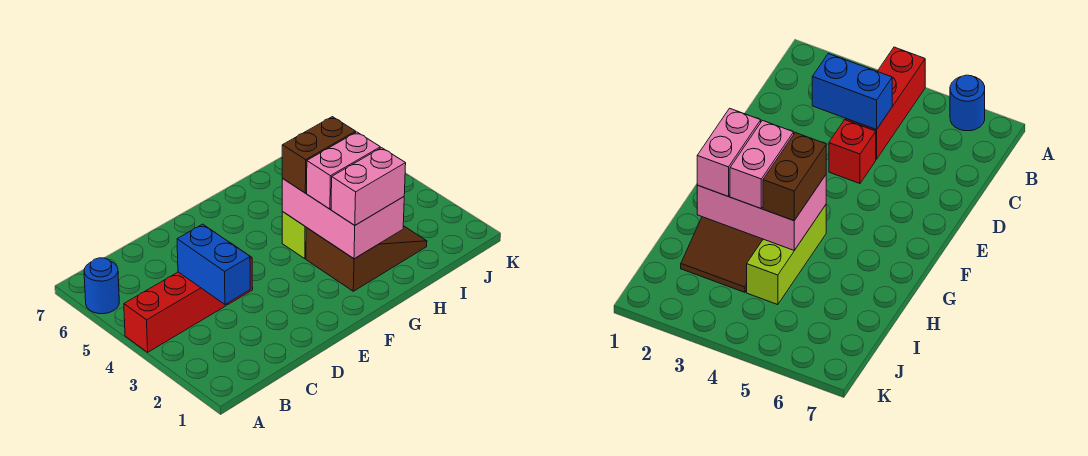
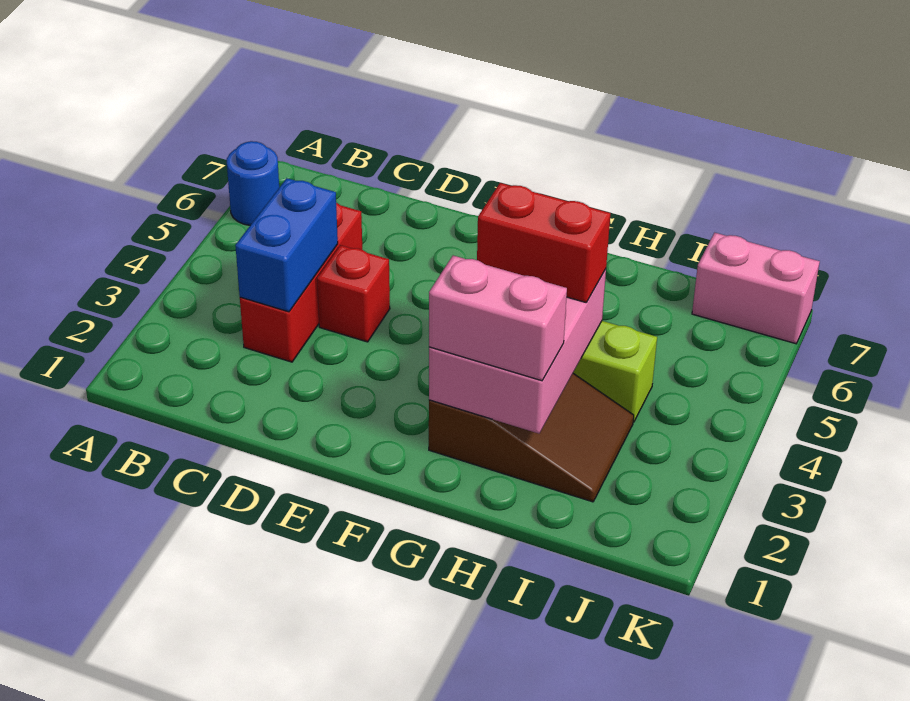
red brick A4:C4 level 1 -> red brick C3:C5 level 1
pink brick G3:H3 level 3 -> pink brick J7:K7 level 1
brown brick G4:H4 level 3 -> red brick G4:H4 level 3

